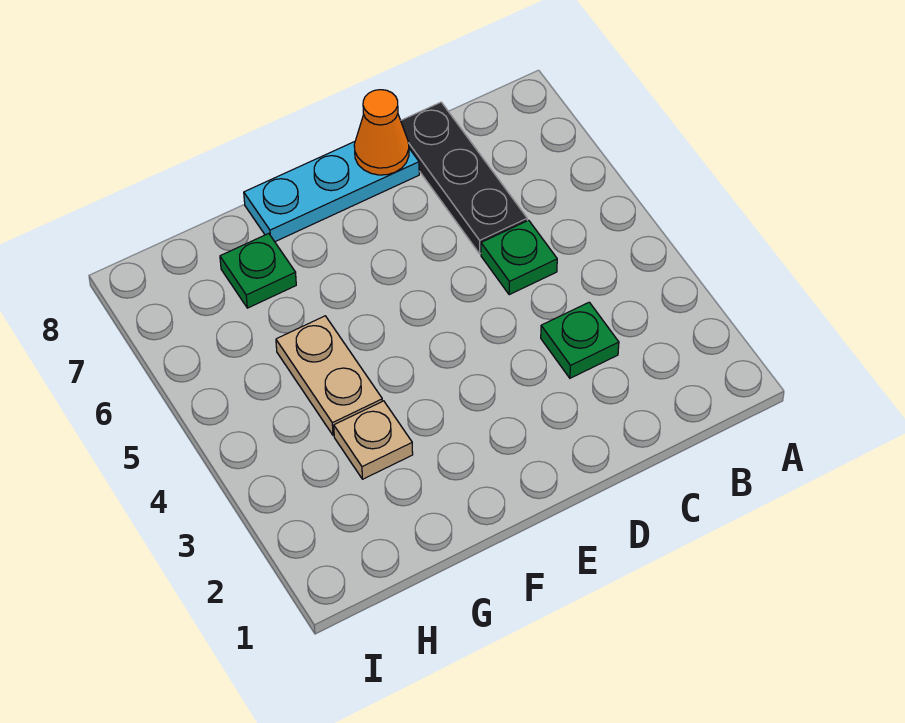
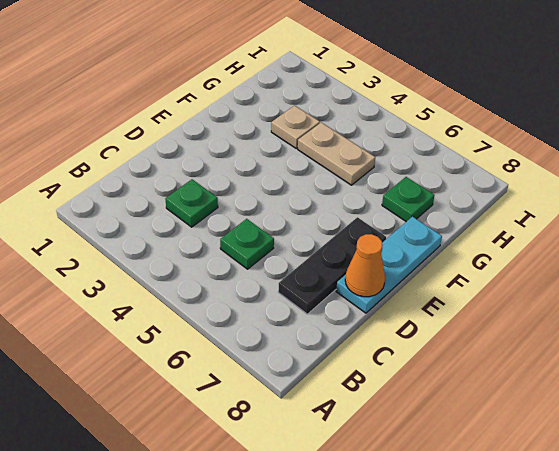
black plate C6:C8 level 1 -> black plate C7:E7 level 1

